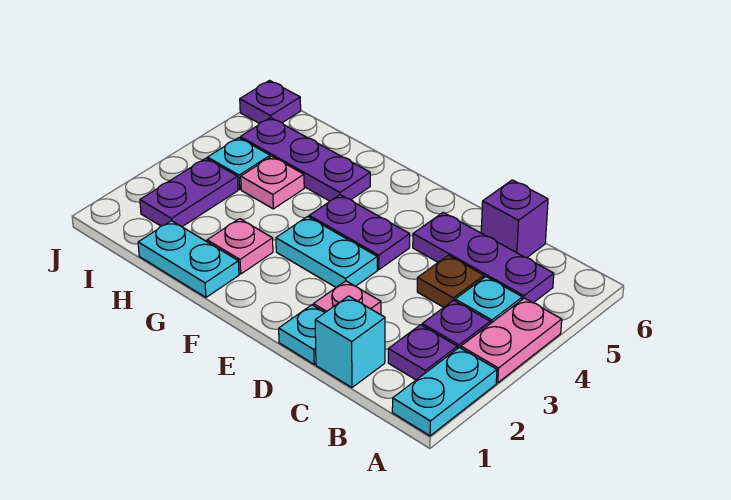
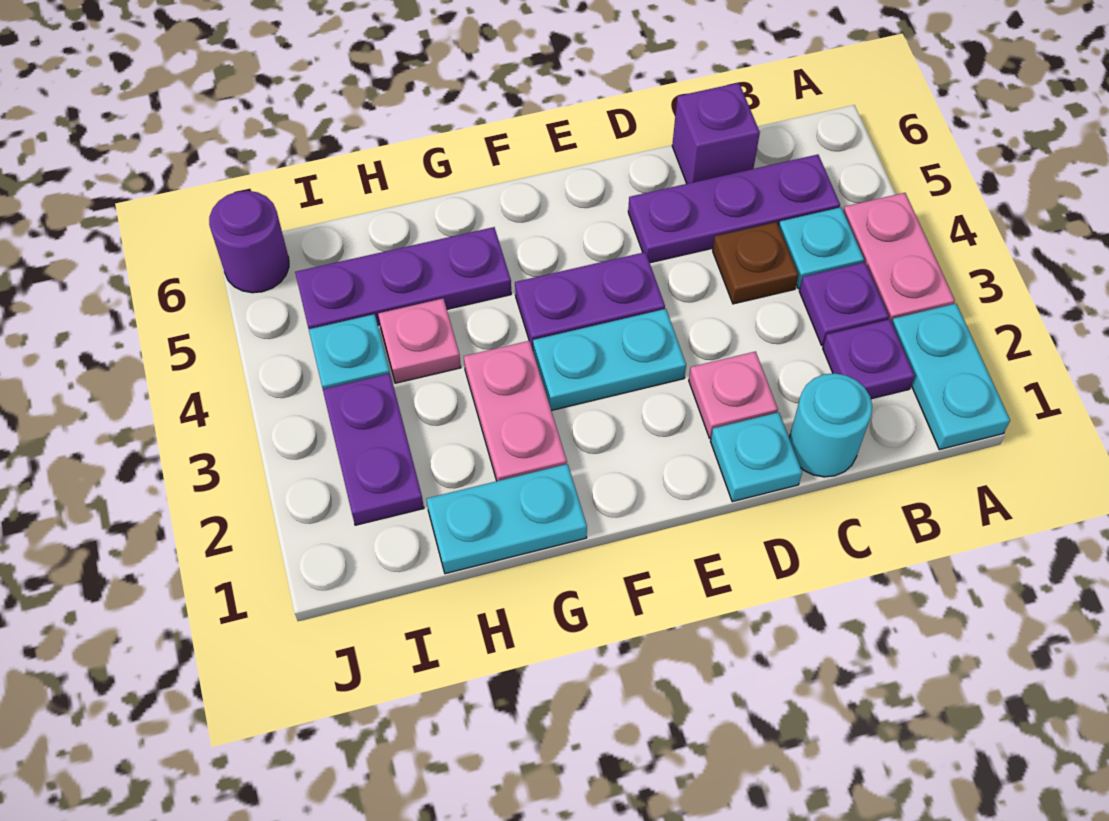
cyan brick C1 level 1 -> cyan round brick C1 level 1
pink plate G2 level 1 -> pink plate G2:G3 level 1
purple plate J6 level 1 -> purple round brick J6 level 1

